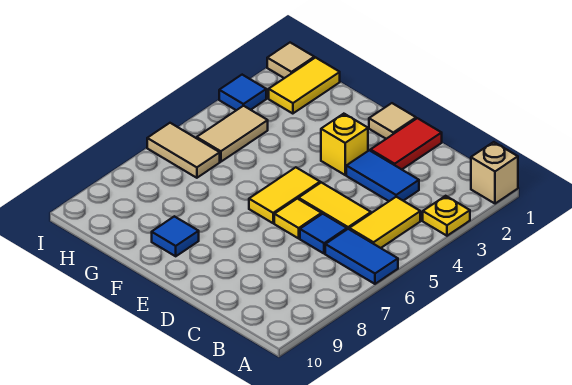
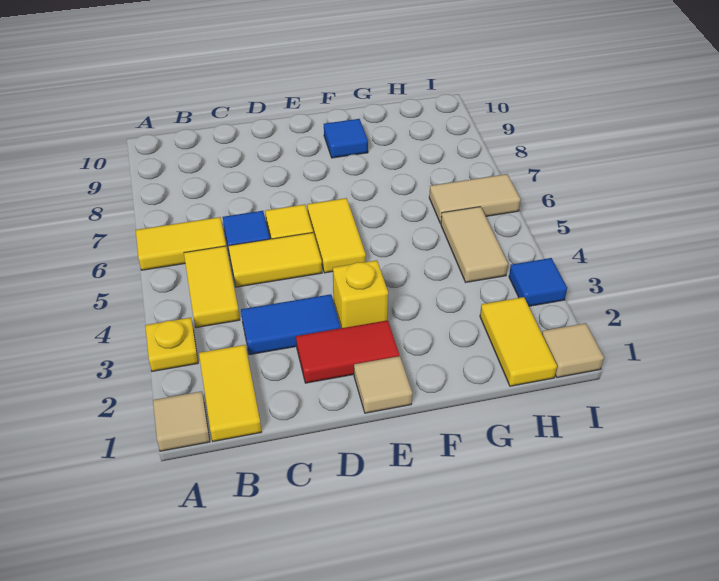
tan brick A1 level 1 -> tan tile A1 level 1
blue tile A6:B6 level 1 -> yellow tile A6:B6 level 1
none -> yellow tile B1:B2 level 1
red tile D1:D2 level 1 -> red tile D2:E2 level 1

